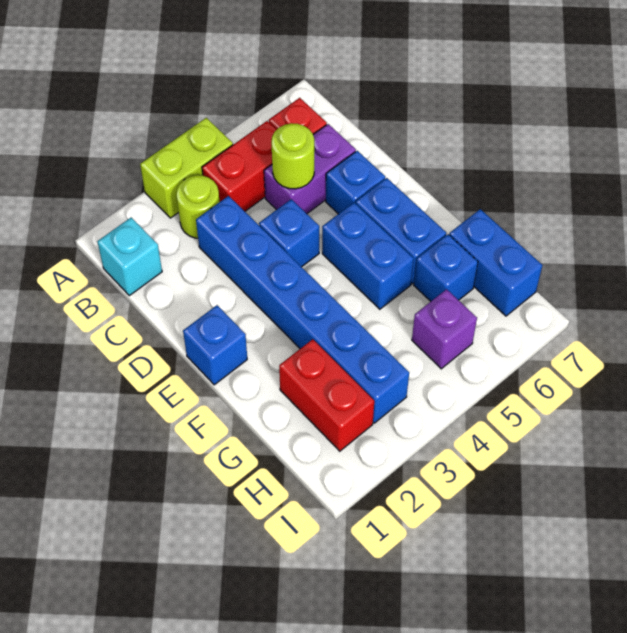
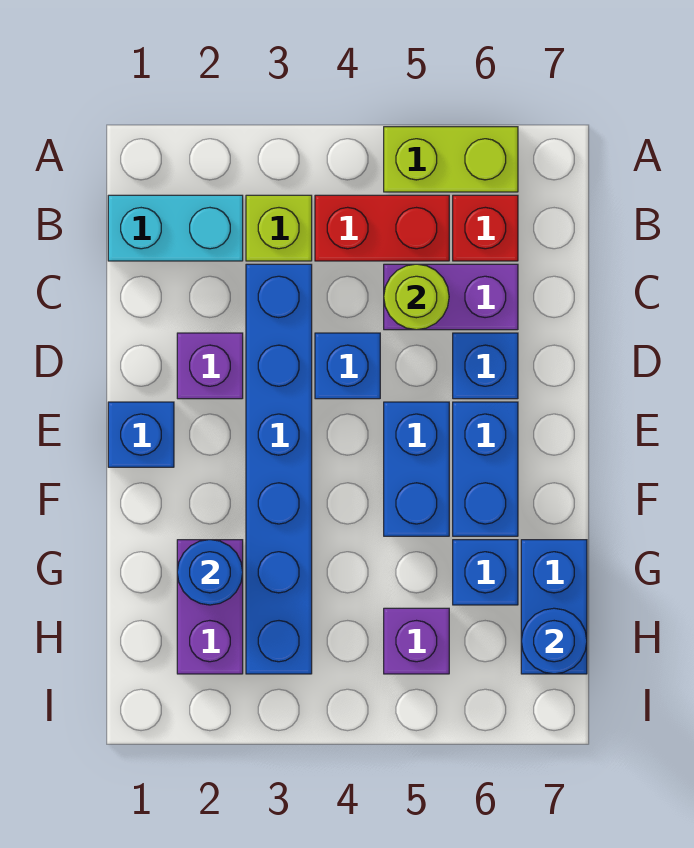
lime brick A3:A4 level 1 -> lime brick A5:A6 level 1
cyan brick B1 level 1 -> cyan brick B1:B2 level 1
lime round brick B3 level 1 -> lime brick B3 level 1
none -> purple brick D2 level 1
red brick G2:H2 level 1 -> purple brick G2:H2 level 1
none -> blue round brick G2 level 2
none -> blue round brick H7 level 2

